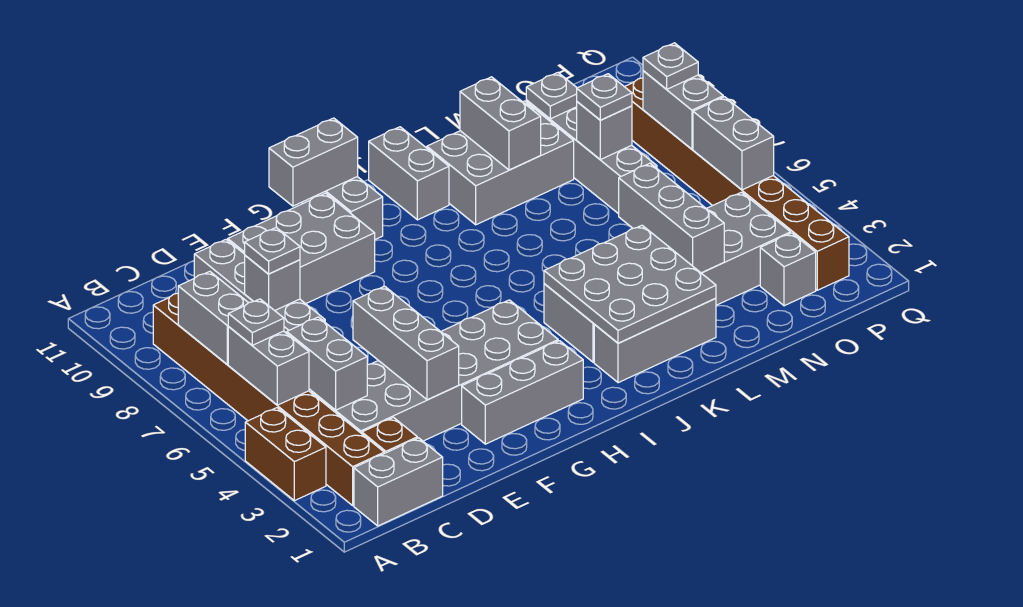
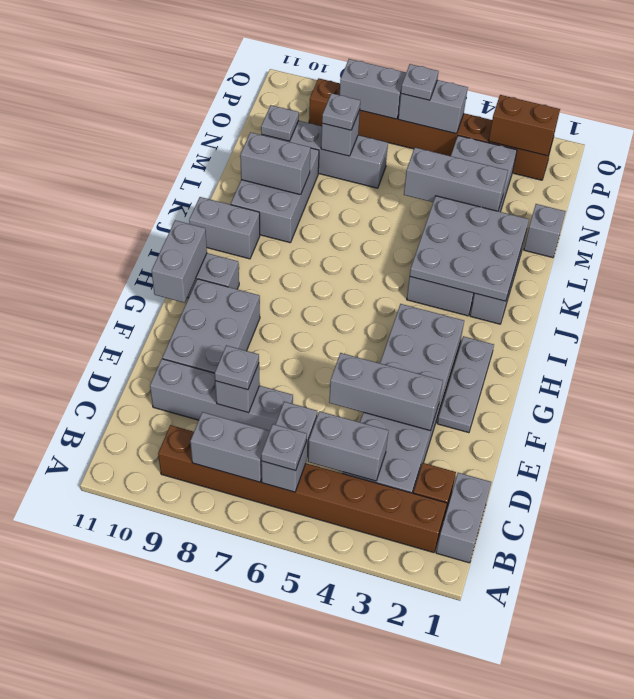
brown brick A3:A4 level 1 -> brown brick P2:P3 level 2
grey brick B5:B6 level 2 -> grey brick B6:C6 level 2
grey brick F2:H2 level 1 -> grey plate F2:H2 level 1
grey brick O2 level 1 -> grey brick M1 level 1
grey plate P8 level 3 -> grey plate P6 level 3

